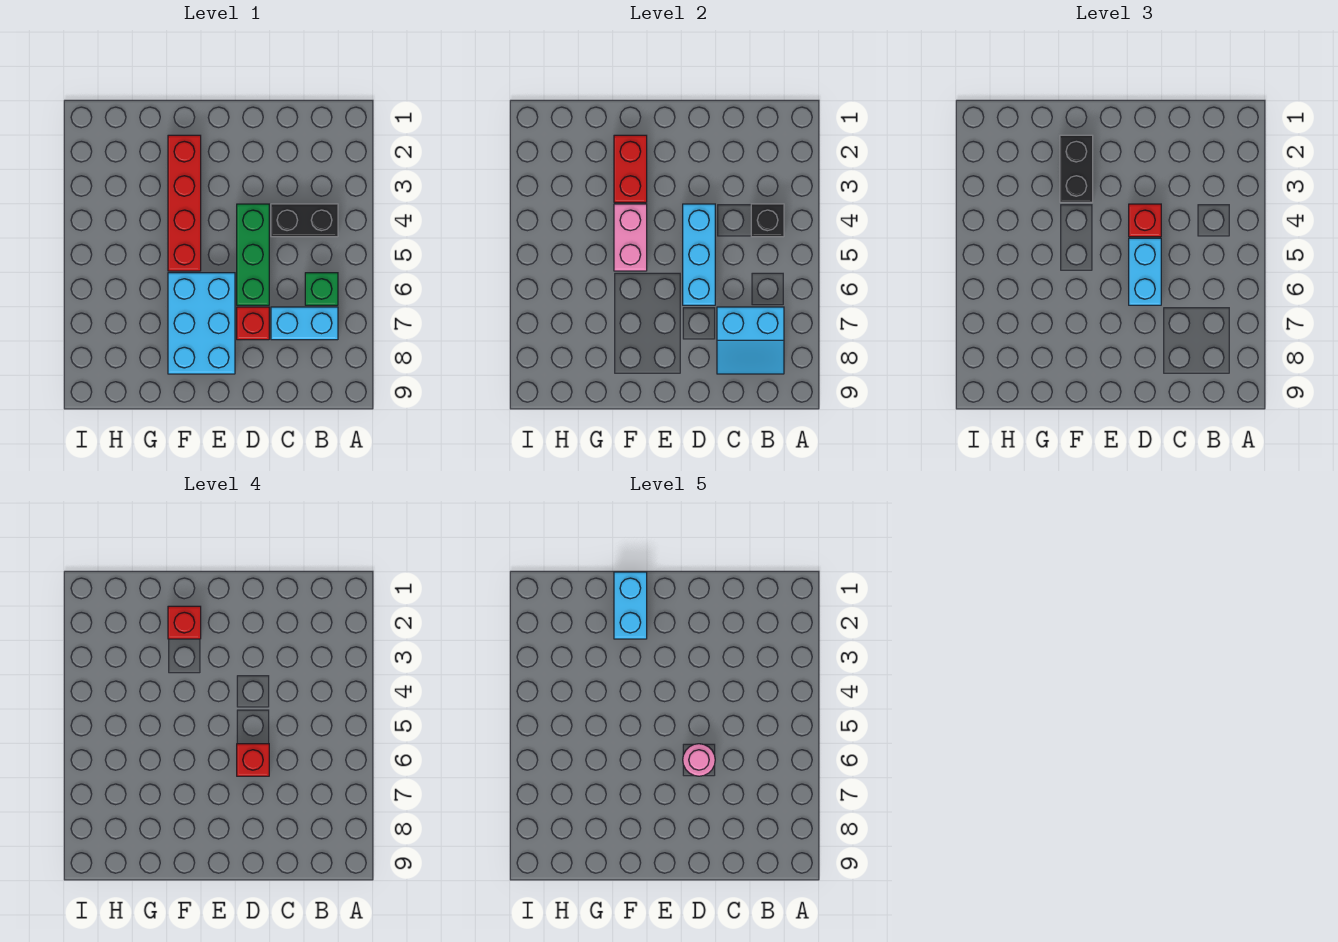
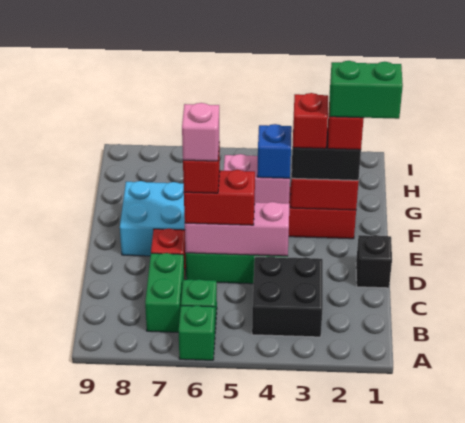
none -> green brick A6 level 1
black brick B4:C4 level 1 -> black brick B3:C4 level 1
black brick B4 level 2 -> black brick D1 level 1
cyan brick B7:C7 level 1 -> green brick B7:C7 level 1
cyan slope B7:C8 level 2 top 7 -> none
cyan brick D4:D6 level 2 -> pink brick D4:D6 level 2
red brick D4 level 3 -> red brick F3 level 4
cyan brick D5:D6 level 3 -> red brick D5:D6 level 3
pink round brick D6 level 5 -> pink brick D6 level 5
cyan brick F1:F2 level 5 -> green brick F1:F2 level 5
none -> blue brick F4 level 3

